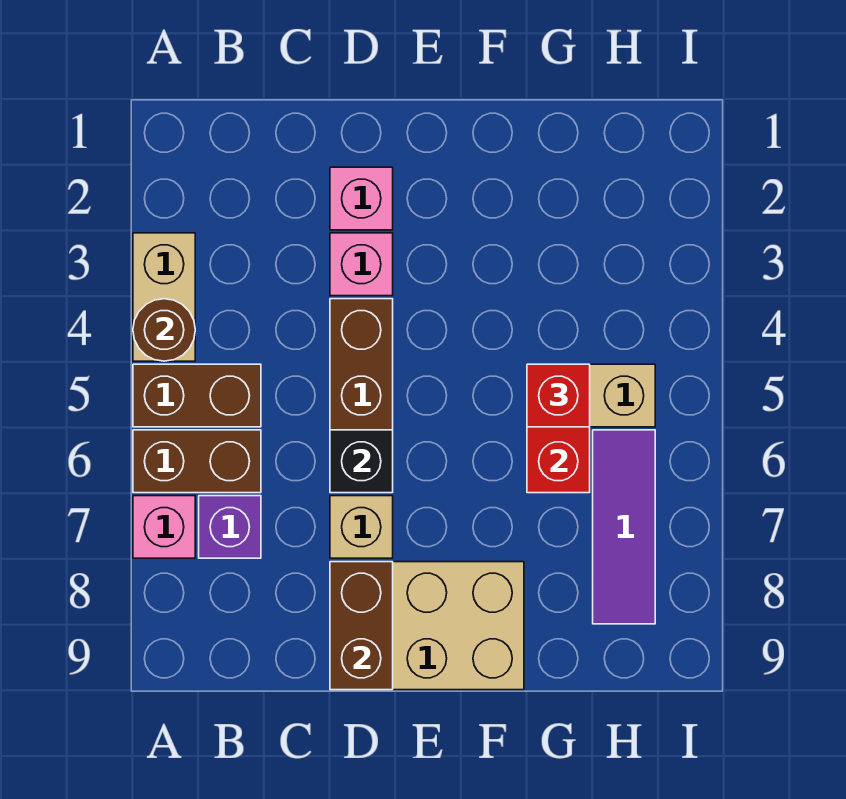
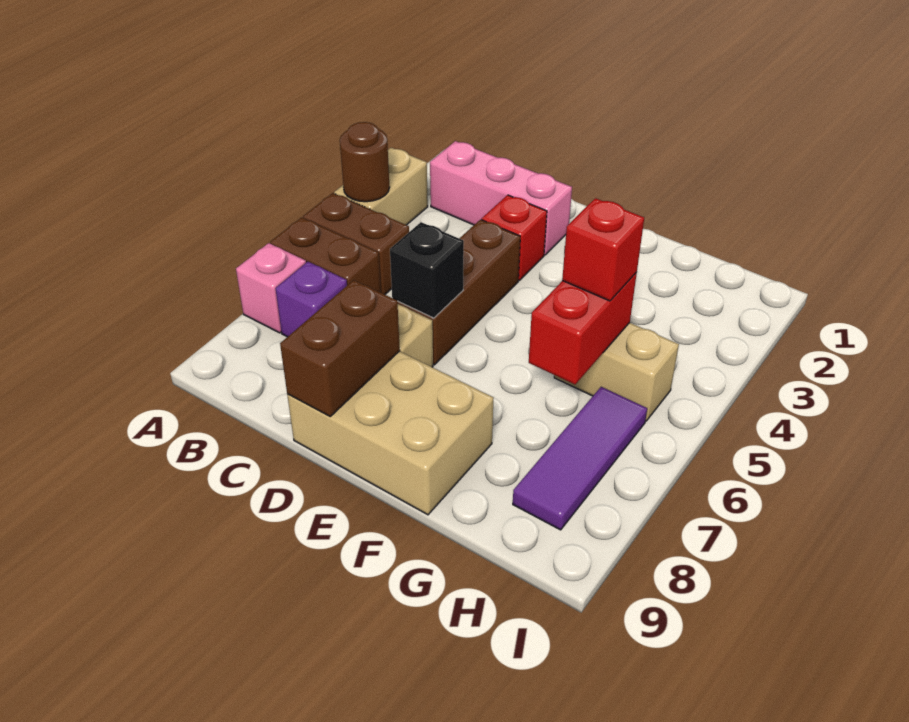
pink brick D2 level 1 -> pink brick B2:D2 level 1
pink brick D3 level 1 -> red brick D3 level 1

